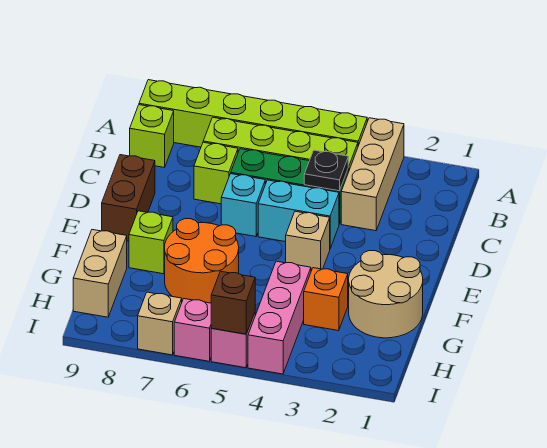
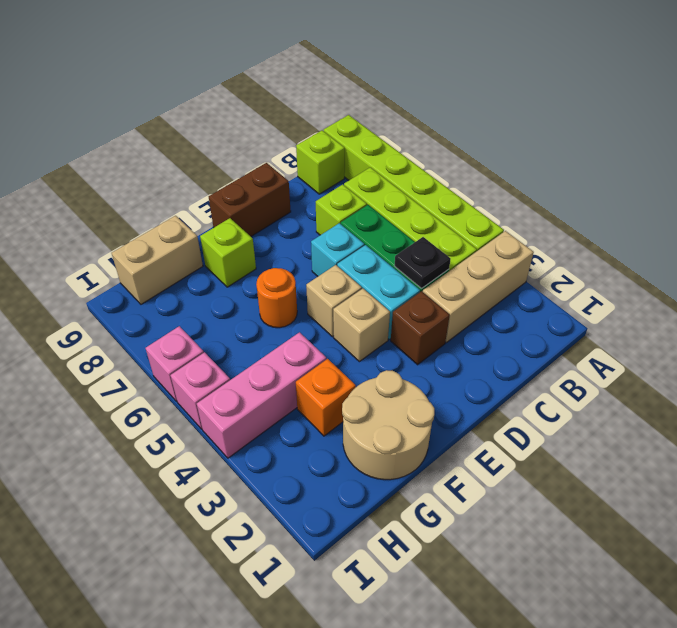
orange round brick F6:G7 level 1 -> orange round brick F6 level 1
brown brick I5 level 2 -> brown brick D3 level 1
tan brick I7 level 1 -> tan brick E5 level 1

